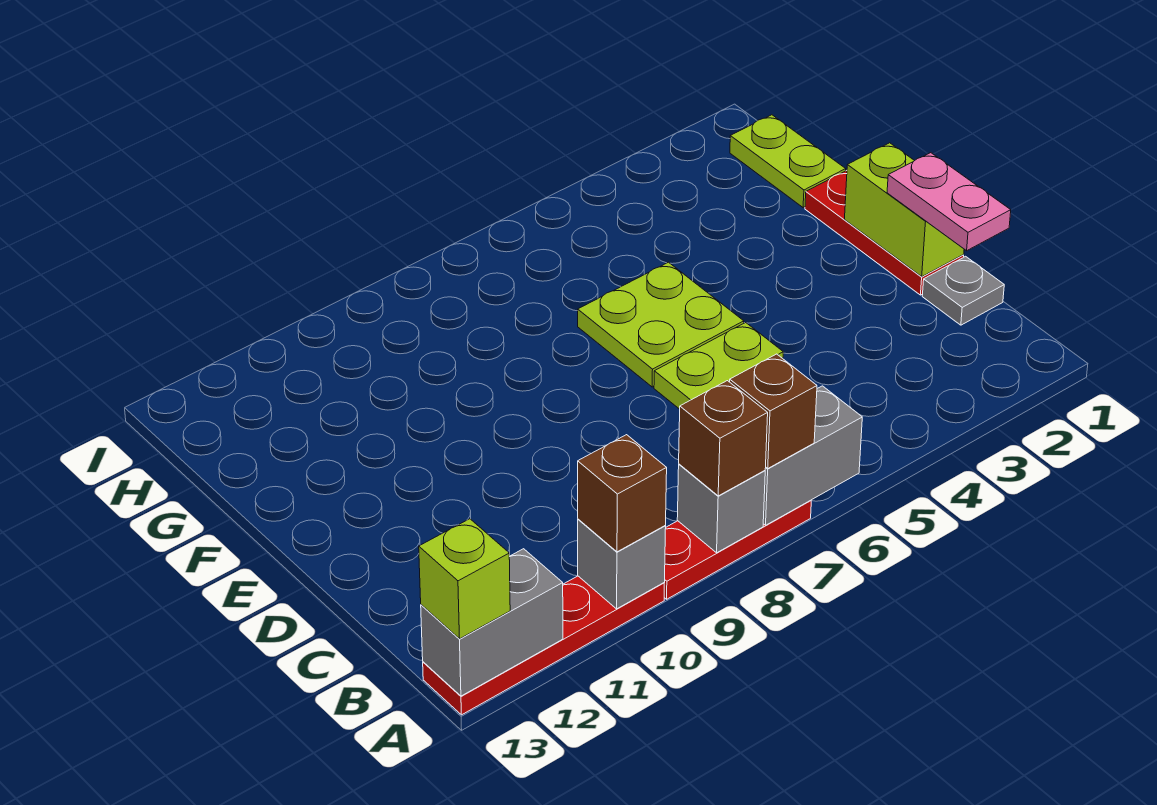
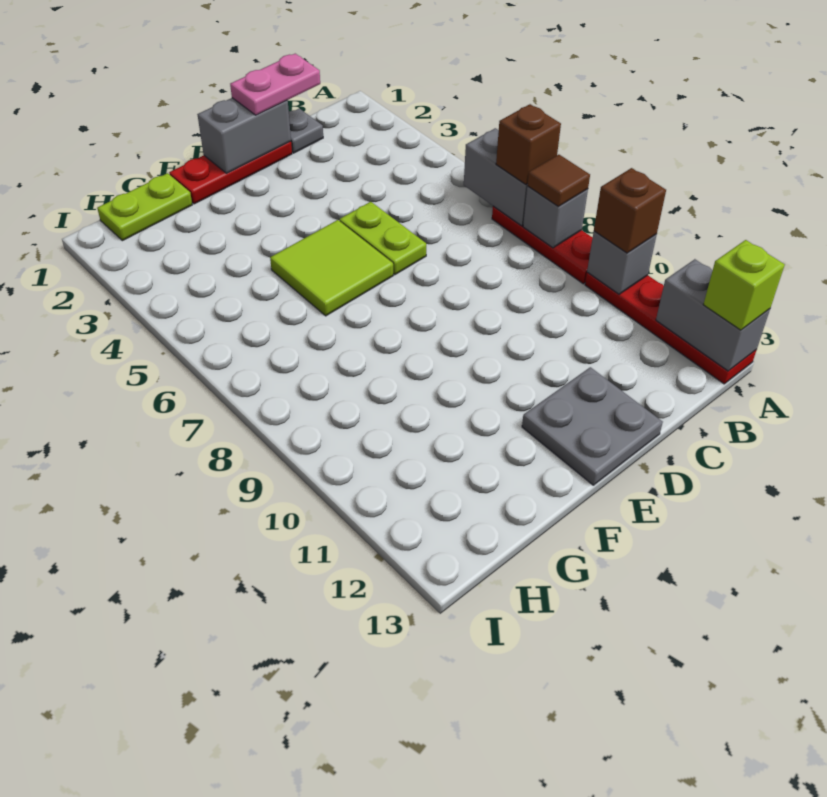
brown brick A8 level 3 -> brown tile A8 level 3
lime brick D1:E1 level 2 -> grey brick D1:E1 level 2
none -> grey plate D12:E13 level 1
lime plate E5:F6 level 1 -> lime tile E5:F6 level 1

